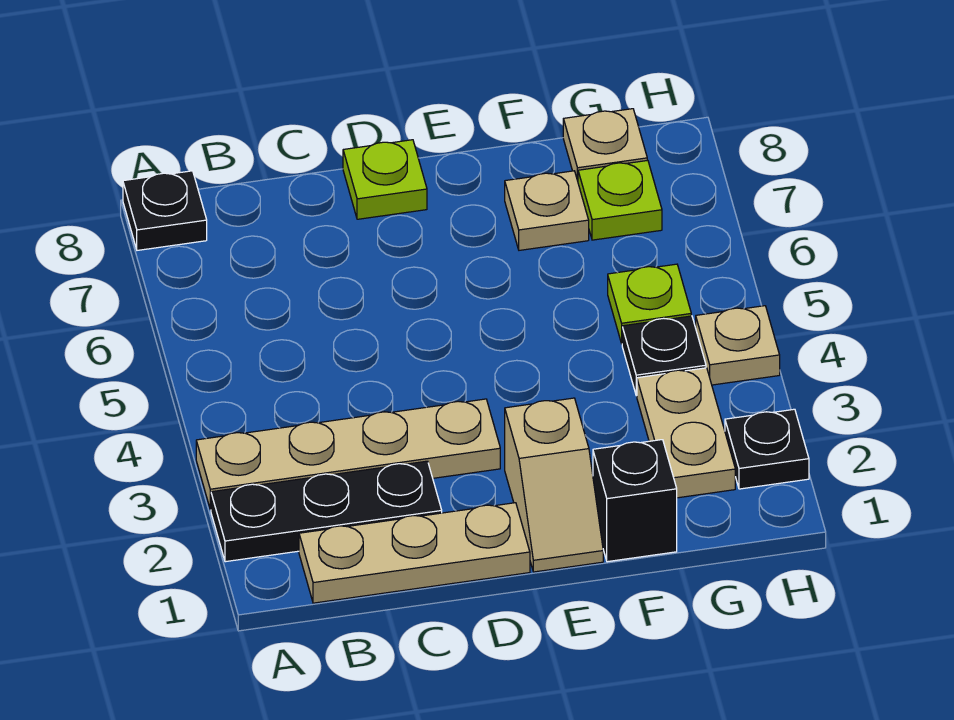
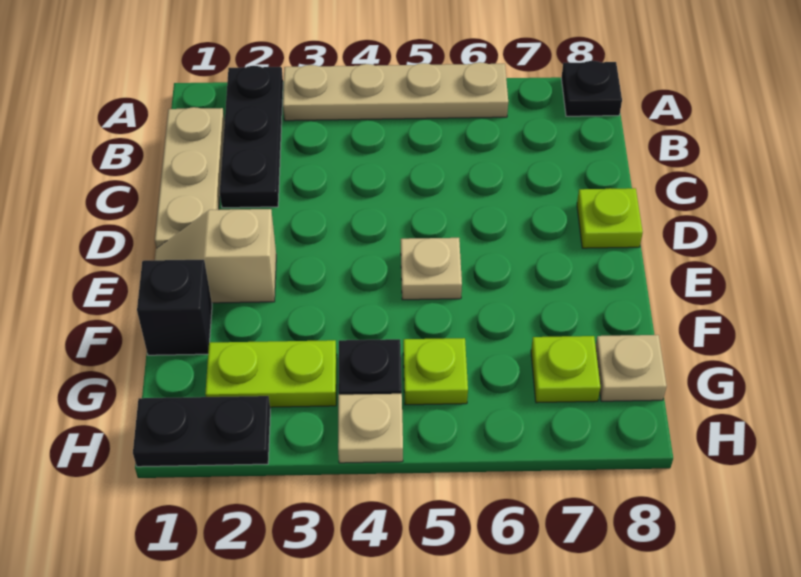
tan plate A3:D3 level 1 -> tan plate A3:A6 level 1
tan plate F7 level 1 -> tan plate E5 level 1
tan plate G2:G3 level 1 -> lime plate G2:G3 level 1
black plate H2 level 1 -> black plate H1:H2 level 1

